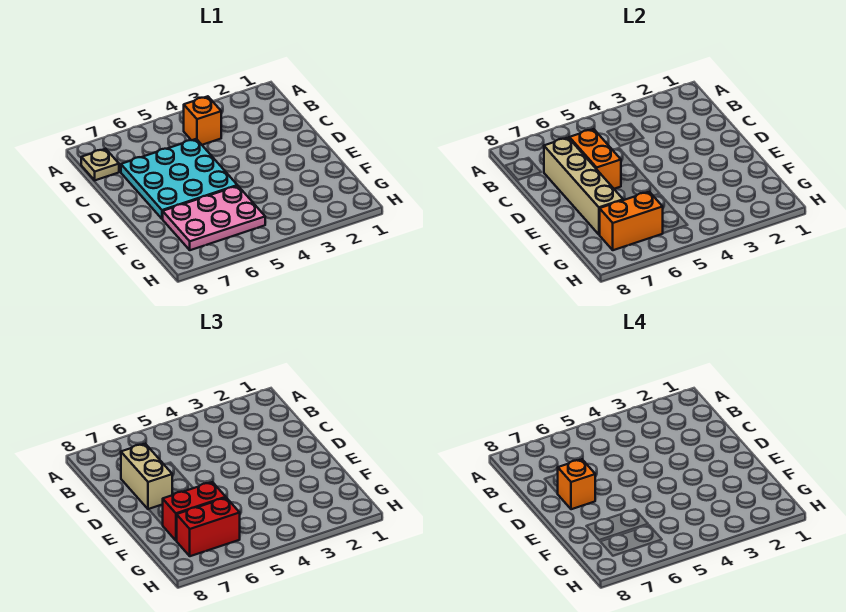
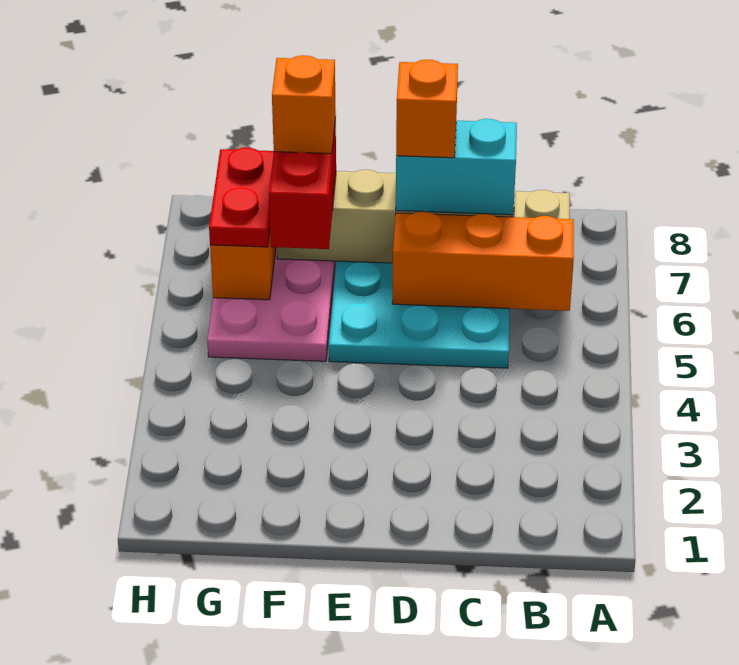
orange brick B4 level 1 -> orange brick F7 level 4
orange brick C6:D6 level 2 -> orange brick B6:D6 level 2
tan brick C7:D7 level 3 -> cyan brick C7:D7 level 3
red brick G6:G7 level 3 -> red plate G6:G7 level 3

